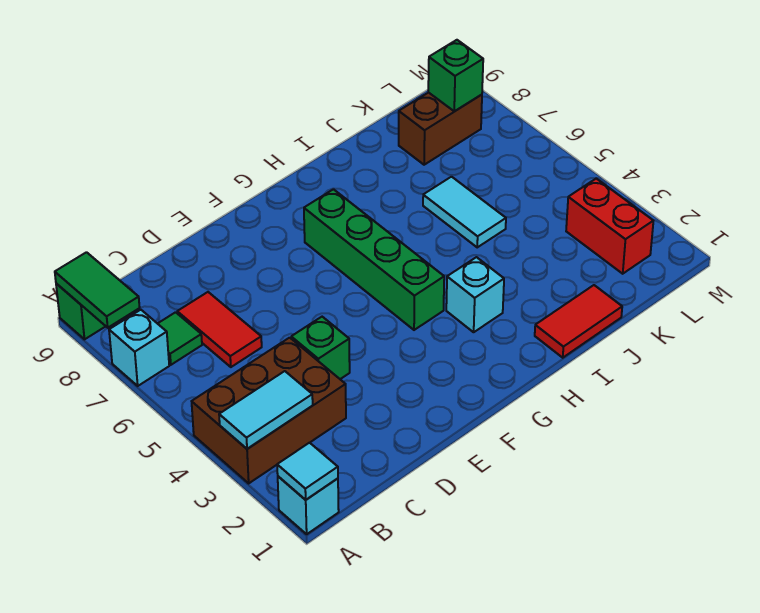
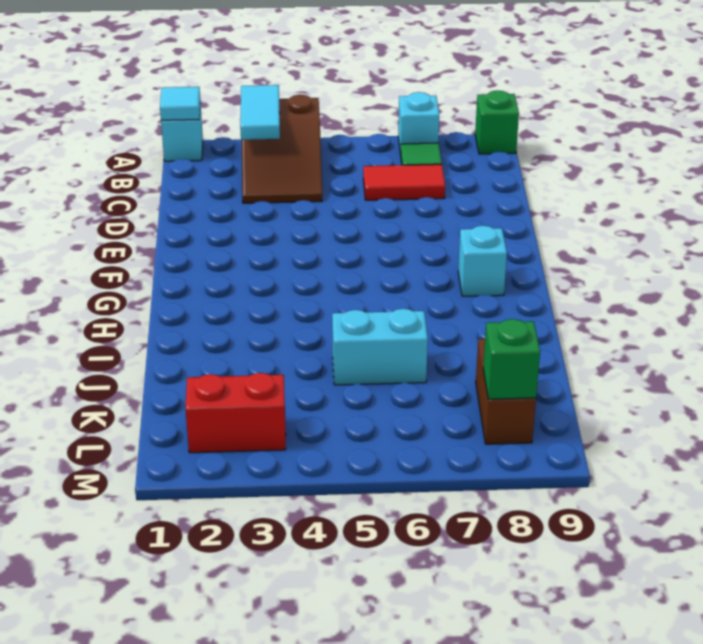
brown brick A3:C4 level 1 -> brown slope A3:C4 level 1 top A
green tile A8:A9 level 2 -> none
green brick D4 level 1 -> none
green brick G4:G7 level 1 -> none
cyan brick H3 level 1 -> cyan brick G8 level 1
red tile I1:J1 level 1 -> none
cyan tile J5:J6 level 1 -> cyan brick J5:J6 level 1

